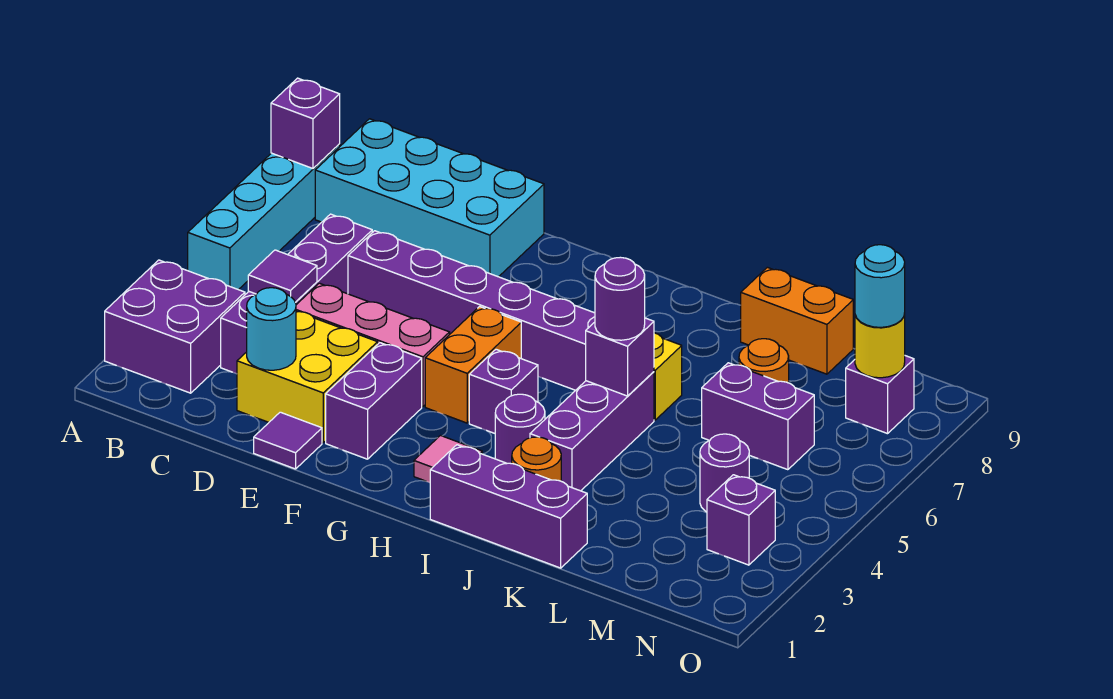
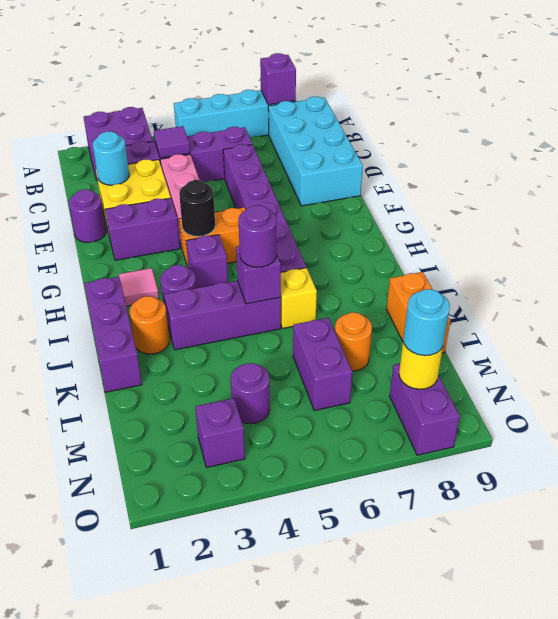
purple tile E1 level 1 -> purple round brick E1 level 1
none -> black round brick G4 level 2
purple brick N8 level 1 -> purple brick N8:O8 level 1

